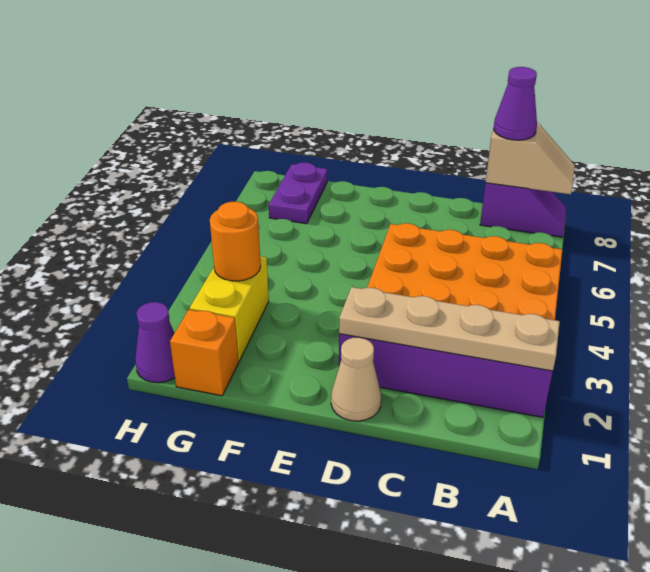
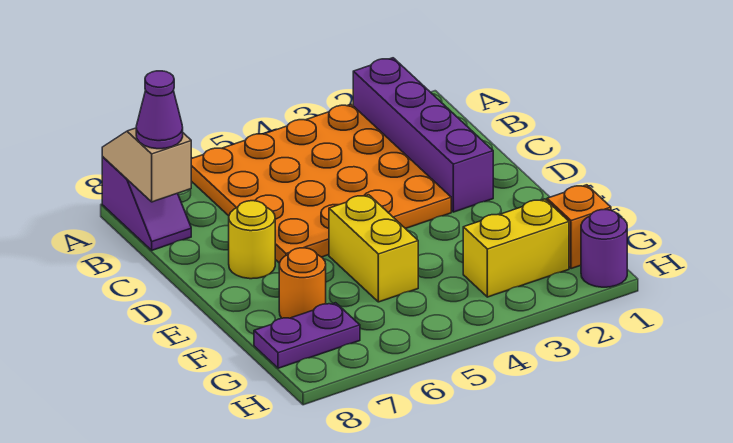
tan plate A2:D2 level 2 -> none
purple slope A8:B8 level 1 top B -> purple slope A8:B8 level 1 top A
tan cone D1 level 1 -> none
none -> yellow round brick D7 level 1
none -> yellow brick E5:F5 level 1
orange round brick G3 level 2 -> orange round brick F7 level 1
purple cone H1 level 1 -> purple round brick H1 level 1

